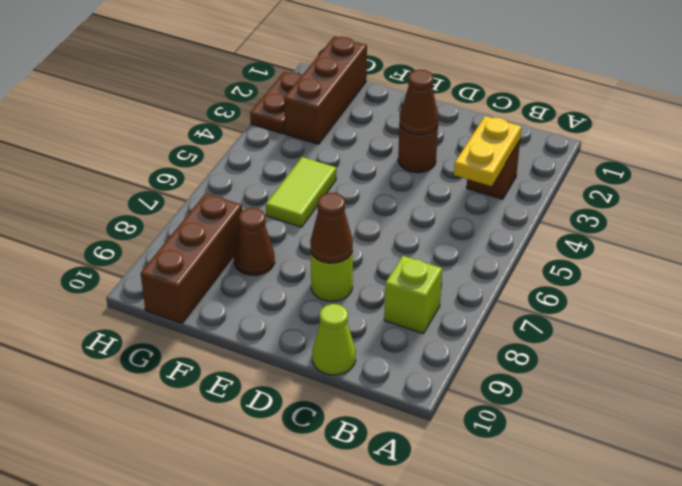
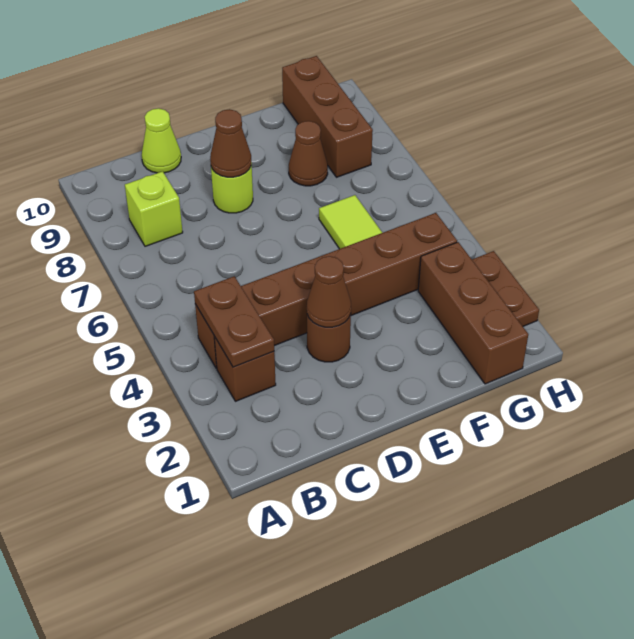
yellow plate B3:B4 level 2 -> brown plate B3:B4 level 2
none -> brown brick B4:G4 level 1

